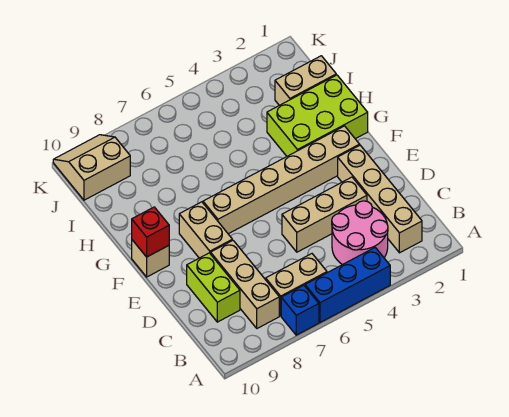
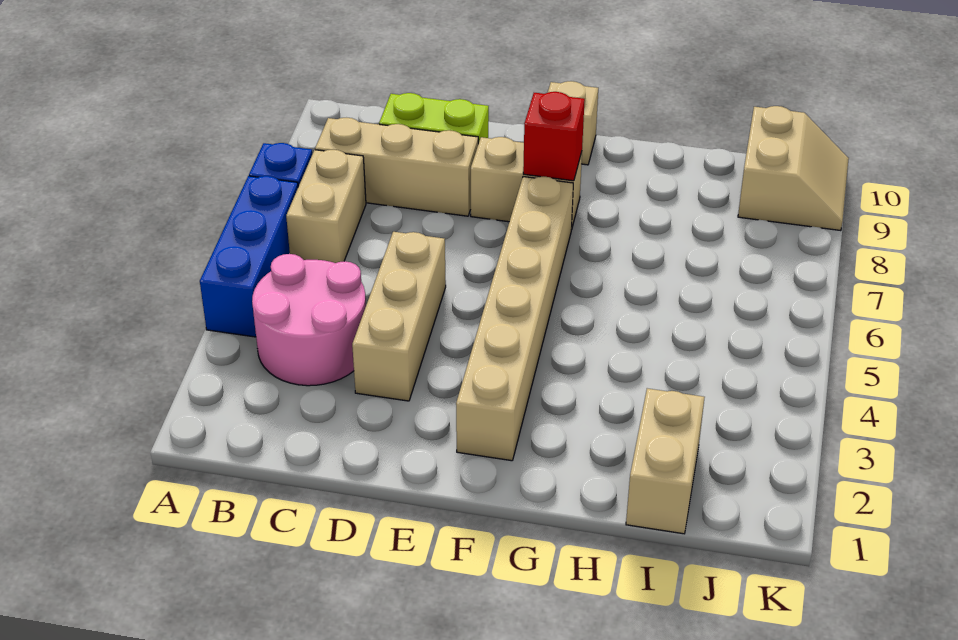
tan brick B2:E2 level 1 -> none
red brick F10 level 2 -> red brick F8 level 2
lime brick G1:H3 level 1 -> none

